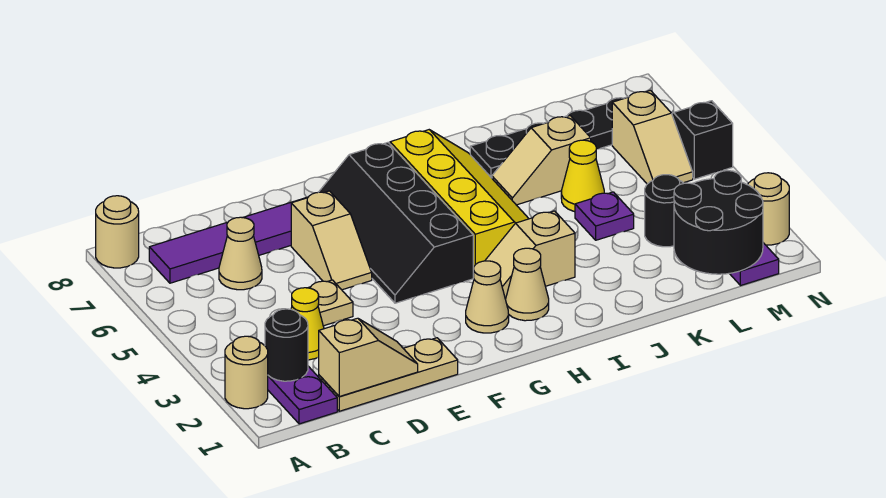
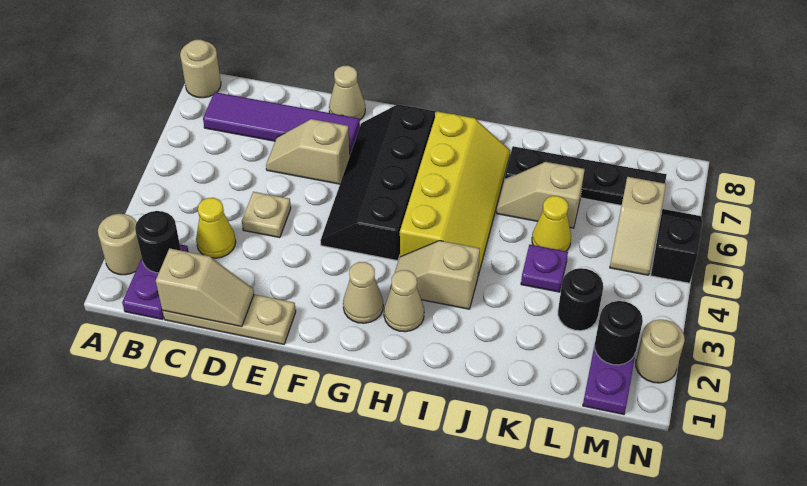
tan cone C6 level 1 -> tan cone E8 level 1
tan slope E5:E6 level 1 top 6 -> tan slope D6:E6 level 1 top E
black round brick L1:M2 level 2 -> black round brick M2 level 2

